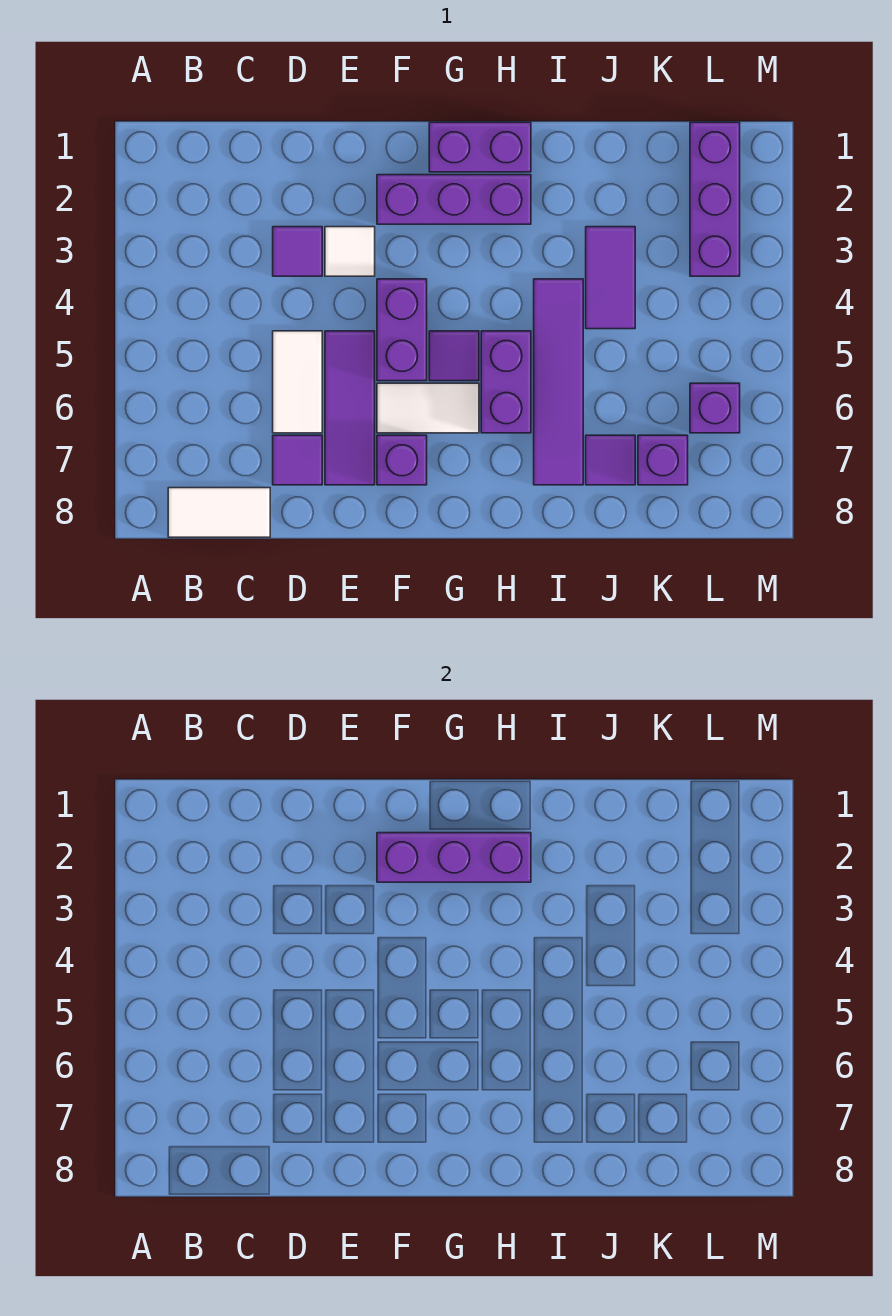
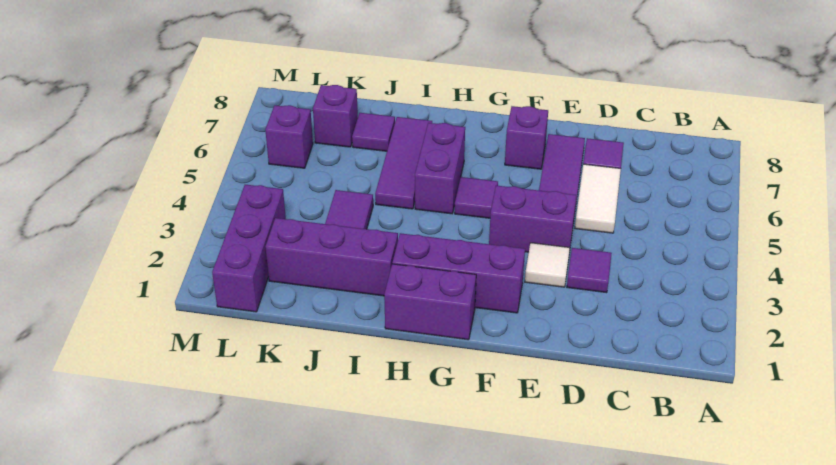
white tile B8:C8 level 1 -> none
purple brick F2:H2 level 2 -> purple brick I2:K2 level 1
purple brick F4:F5 level 1 -> purple brick E4:F4 level 1
white tile F6:G6 level 1 -> none
purple tile I4:I7 level 1 -> purple tile I5:I7 level 1

